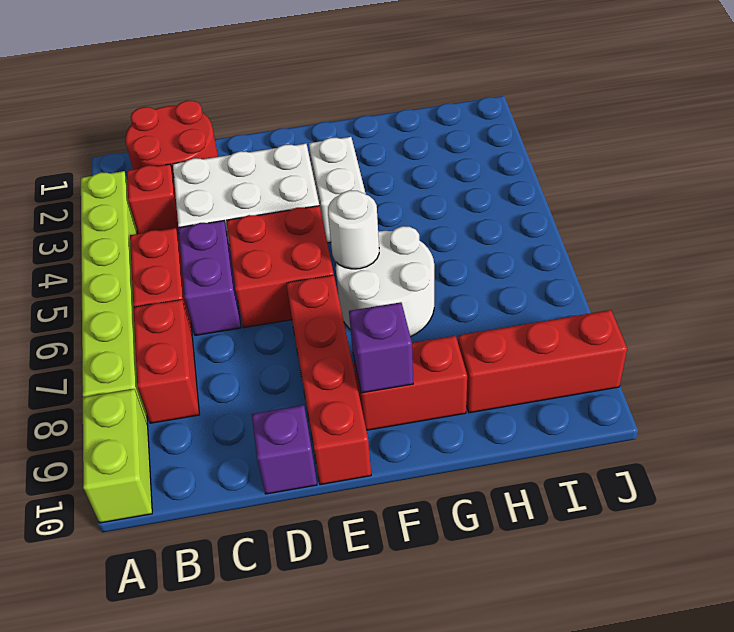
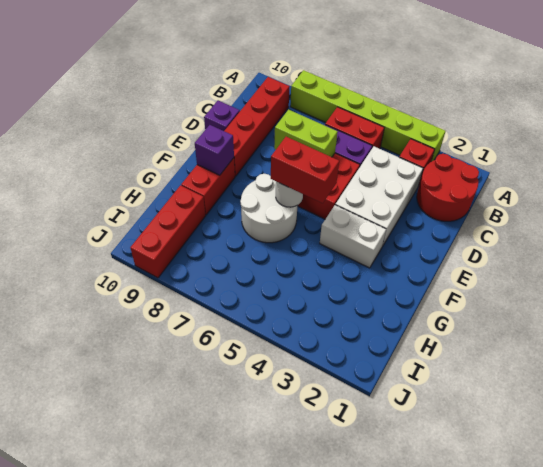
lime brick A9:A10 level 1 -> lime brick D6:D7 level 2
red brick B7:B8 level 1 -> red brick F5:F6 level 3
red brick E7:E10 level 1 -> red brick B9:E9 level 1

